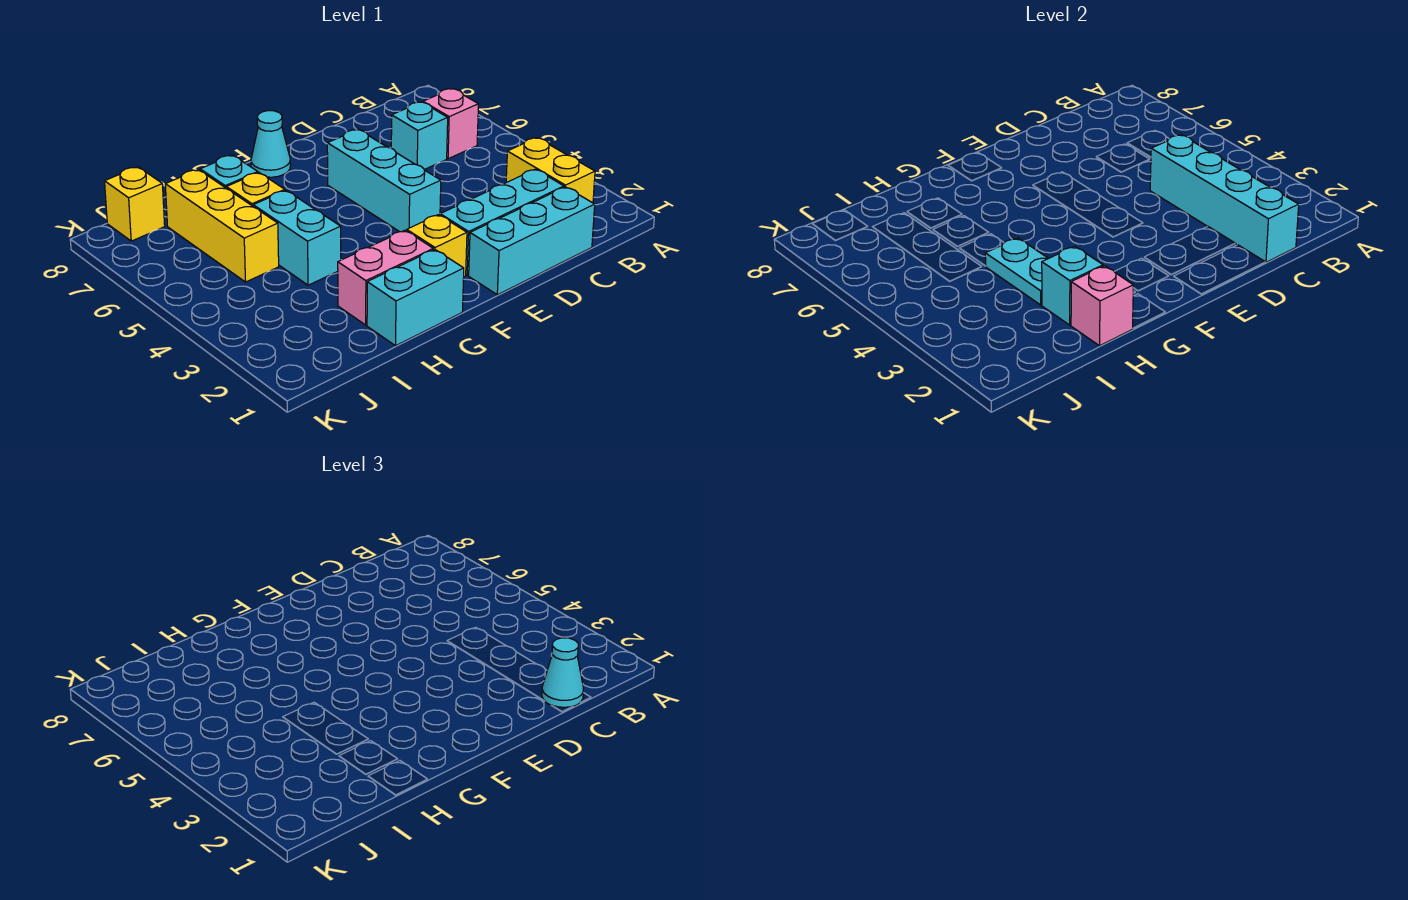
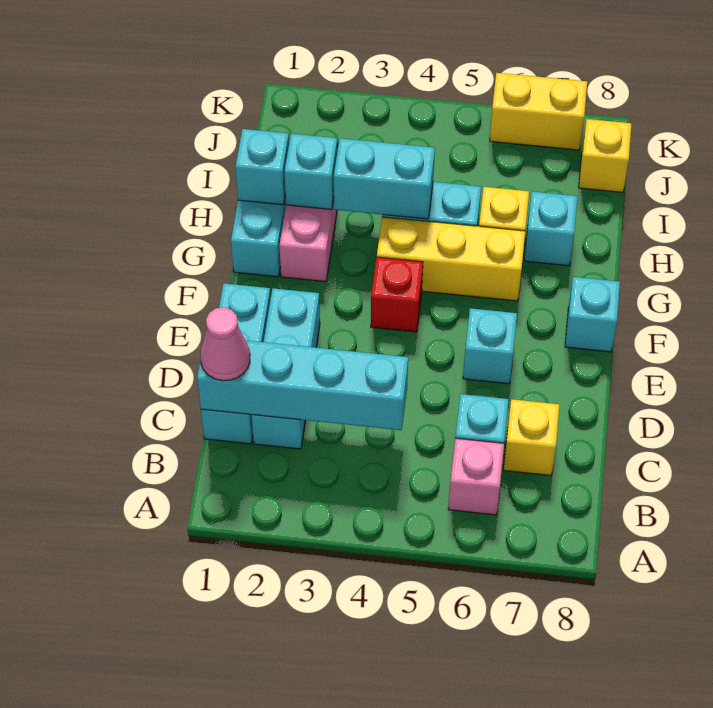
yellow brick B2:B3 level 1 -> yellow brick K6:K7 level 1
cyan cone C1 level 3 -> pink cone C1 level 3
cyan brick E4:E6 level 1 -> cyan brick E6 level 1
yellow brick F2 level 1 -> yellow brick C7 level 1
none -> red brick F4 level 1
cyan cone F8 level 1 -> cyan brick F8 level 1
pink brick H1 level 2 -> cyan brick H1 level 2
cyan plate H3:H4 level 2 -> cyan brick H3:H4 level 2
yellow brick I5:I7 level 1 -> yellow brick G4:G6 level 1

